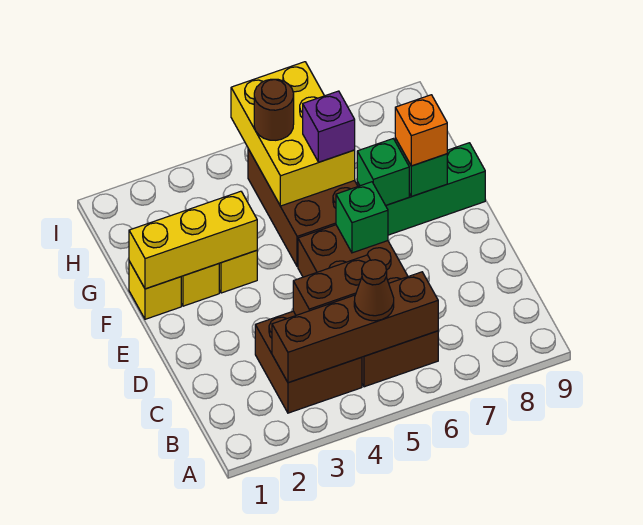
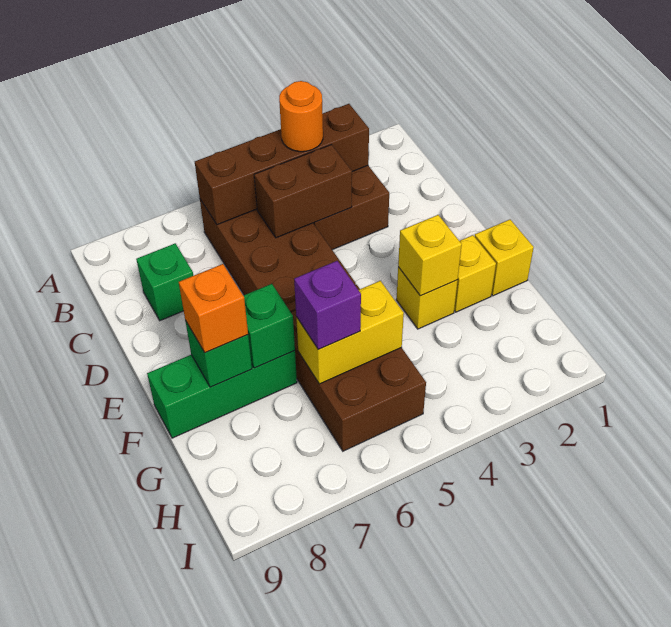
none -> orange round brick B4 level 3
brown cone B5 level 3 -> none
green brick E6 level 2 -> green brick C8 level 1
yellow brick F1:F3 level 2 -> yellow brick F3 level 2
yellow brick G5:I6 level 2 -> yellow brick G5:G6 level 2
brown round brick H5 level 3 -> none

